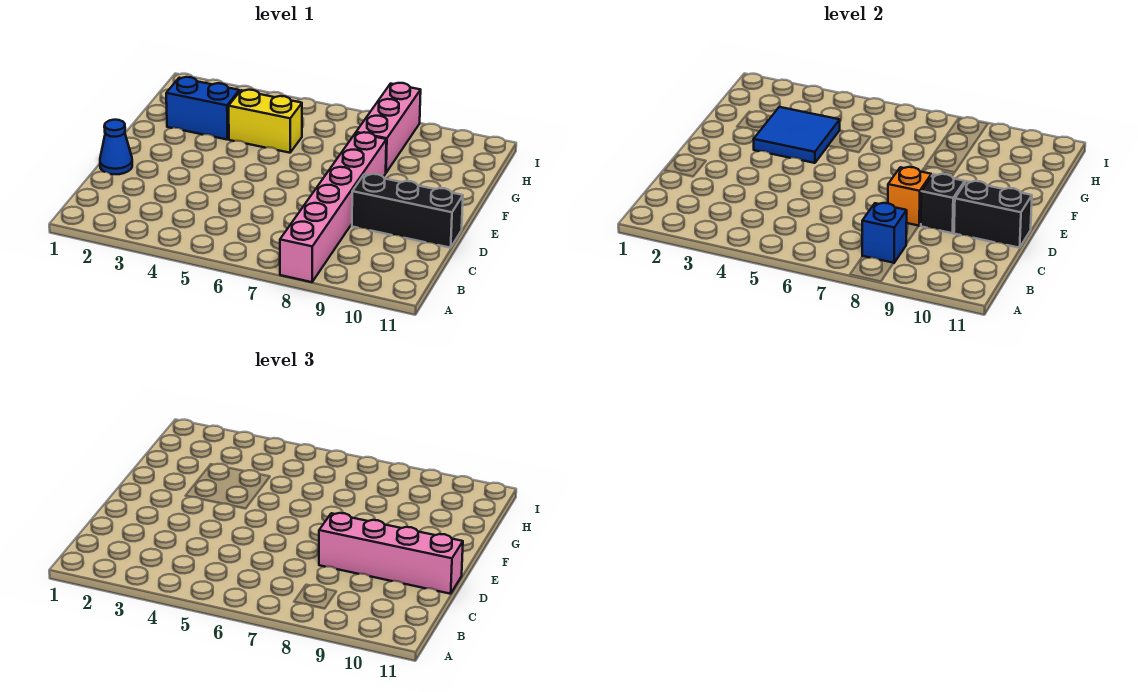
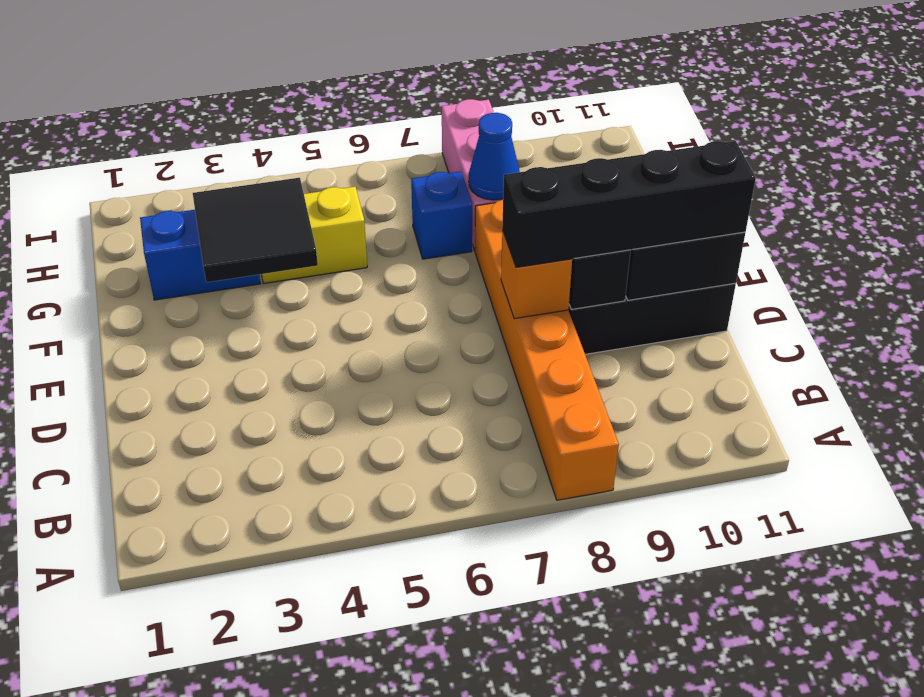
pink brick A8:F8 level 1 -> orange brick A8:F8 level 1
blue brick B8 level 2 -> blue brick G7 level 1
blue cone D1 level 1 -> blue cone G8 level 2
pink brick D8:D11 level 3 -> black brick D8:D11 level 3
blue tile F3:G4 level 2 -> black tile F3:G4 level 2

